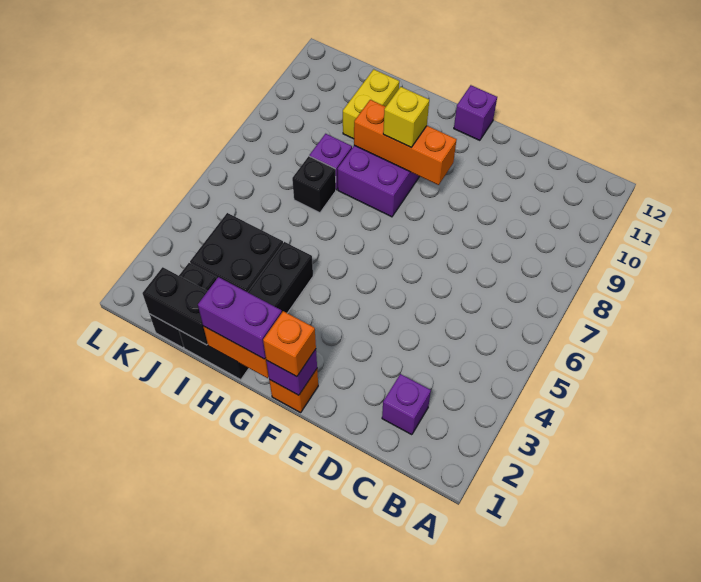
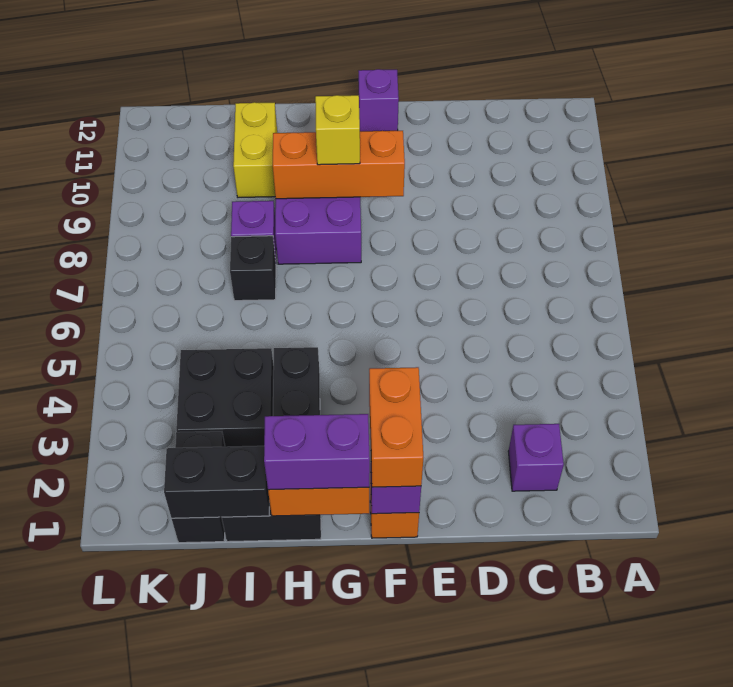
orange brick F1 level 3 -> orange brick F1:F2 level 3

